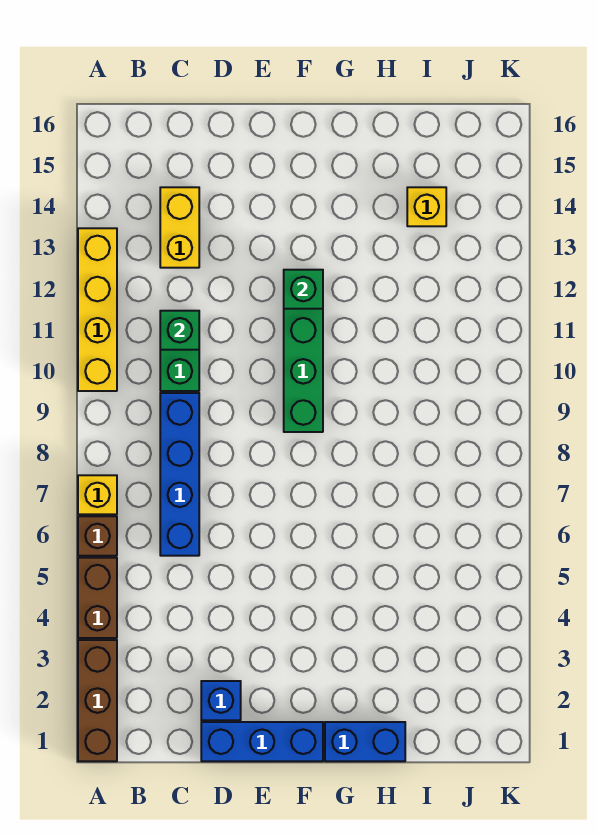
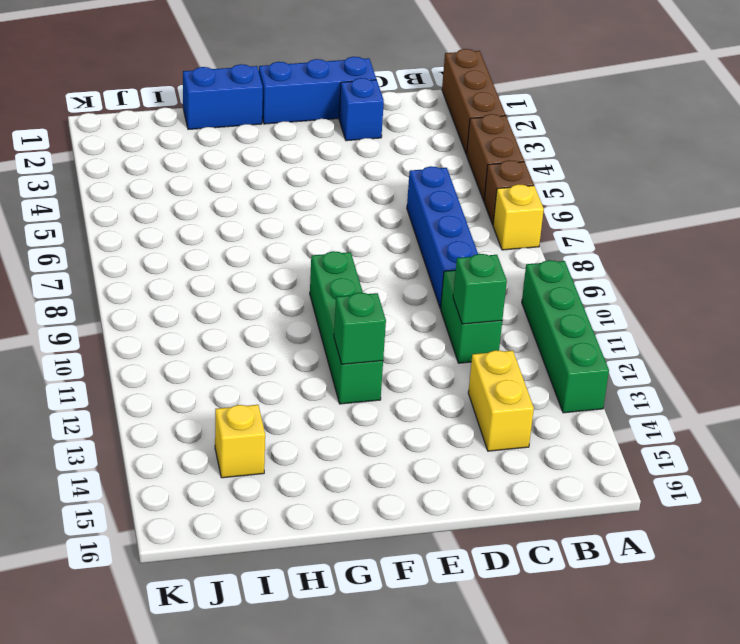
yellow brick A10:A13 level 1 -> green brick A10:A13 level 1

